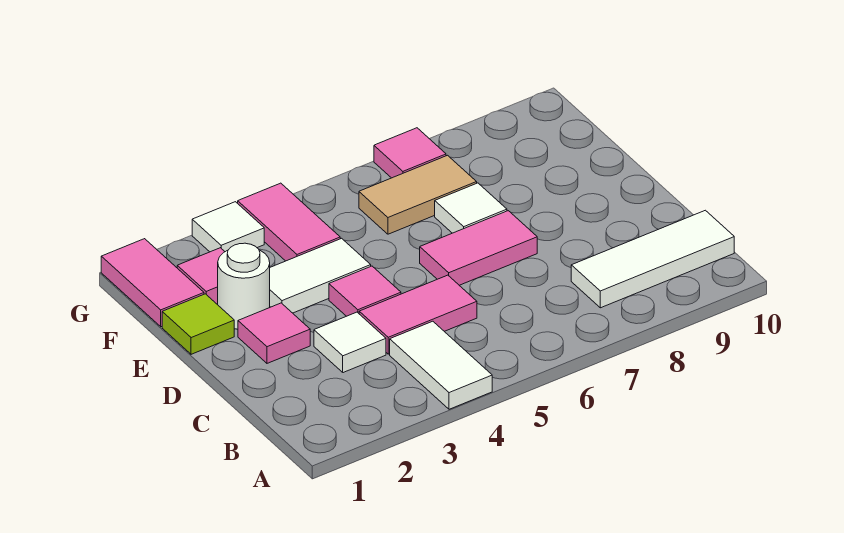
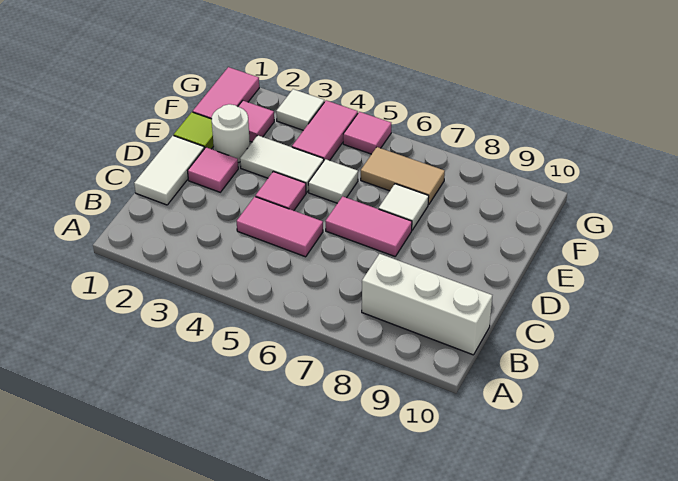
white tile A4:B4 level 1 -> white tile C1:D1 level 1
white tile B8:B10 level 1 -> white brick B8:B10 level 1
white tile C3 level 1 -> white tile E5 level 1
pink tile G7 level 1 -> pink tile G5 level 1

